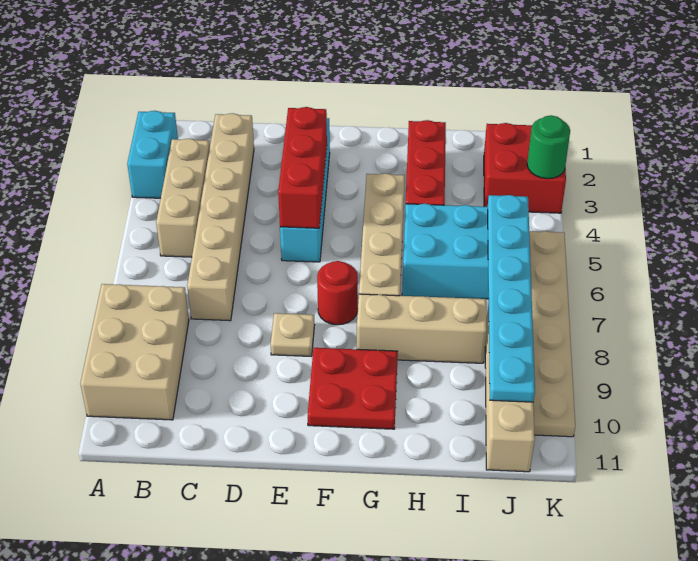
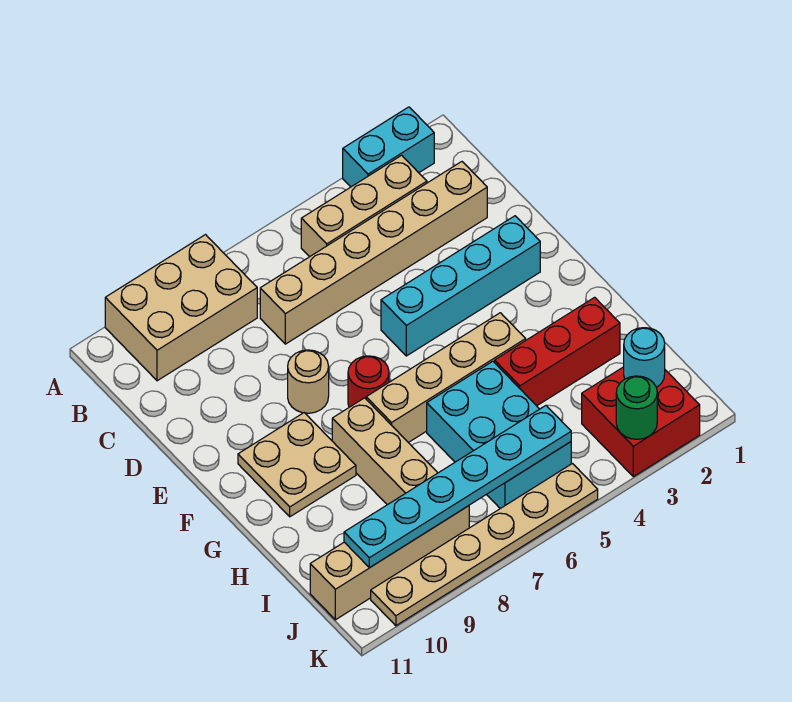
red brick E3:E5 level 2 -> none
tan plate E8 level 1 -> tan round brick E8 level 1
red plate F9:G10 level 1 -> tan plate F9:G10 level 1
none -> cyan round brick J2 level 2

